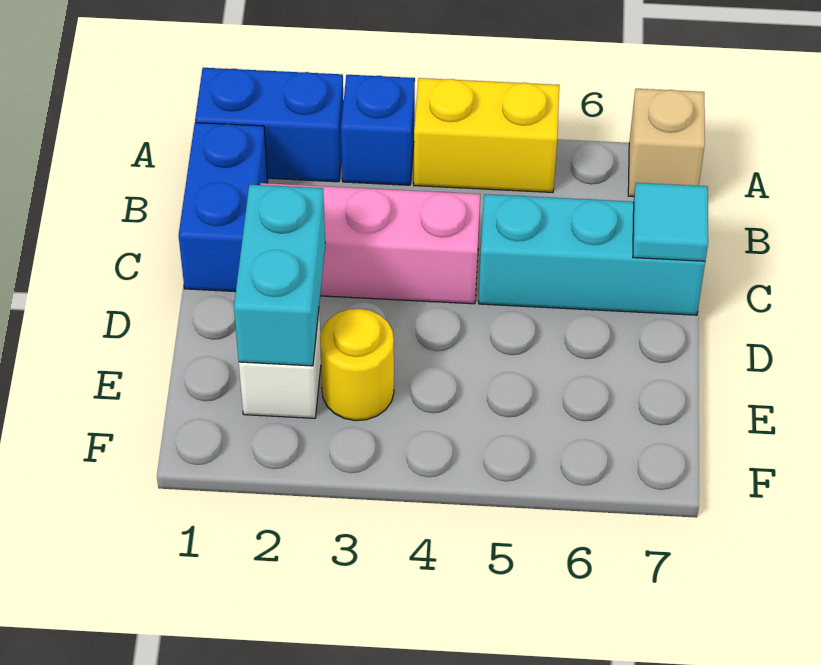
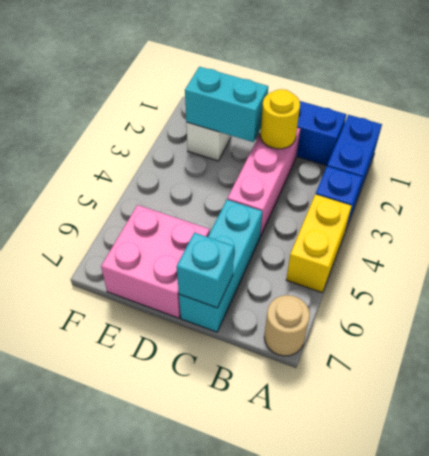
tan brick A7 level 1 -> tan round brick A7 level 1
cyan tile C7 level 2 -> cyan brick C7 level 2
none -> pink brick D6:E7 level 1
yellow round brick E3 level 1 -> yellow round brick C2 level 2

